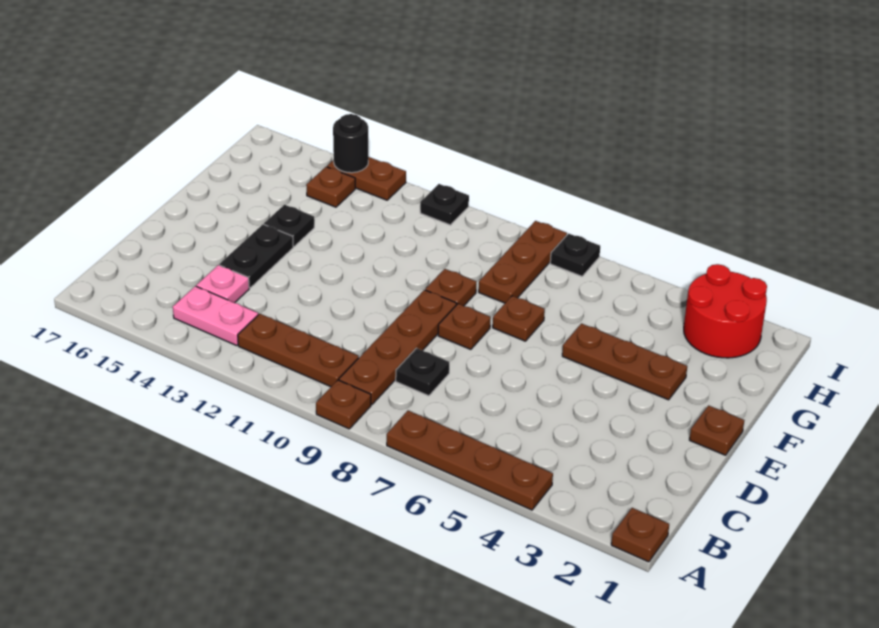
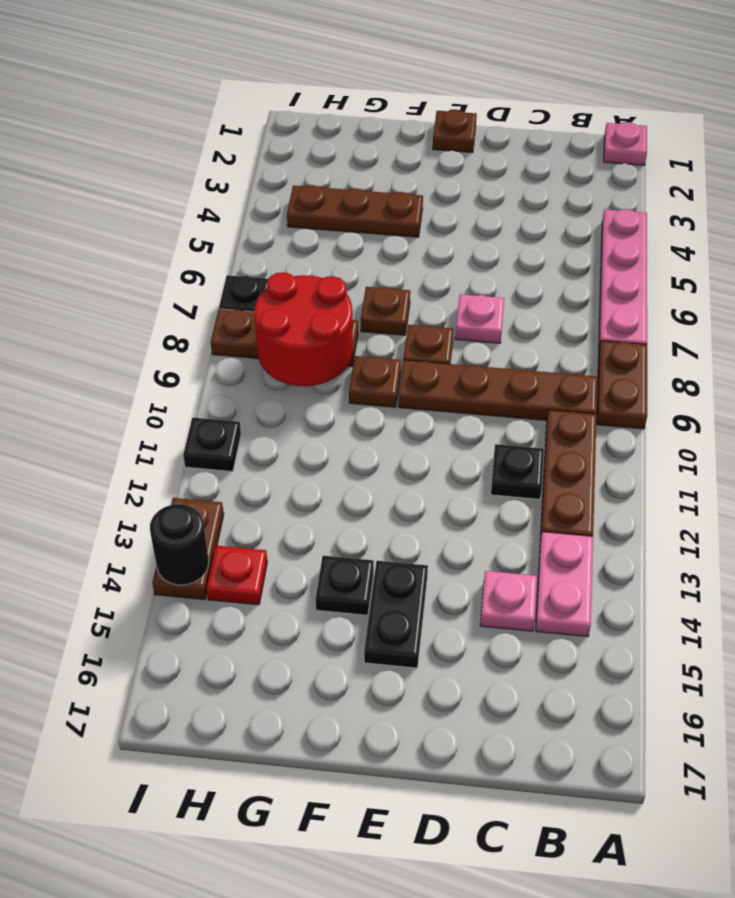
brown plate A1 level 1 -> pink plate A1 level 1
brown plate A4:A7 level 1 -> pink plate A4:A7 level 1
brown plate A9 level 1 -> brown plate A8:A9 level 1
black plate C8 level 1 -> black plate C11 level 1
none -> pink plate D7 level 1
black plate D14:E14 level 1 -> black plate E14:E15 level 1
brown plate F3:F5 level 1 -> brown plate F4:H4 level 1
red round brick H2:I3 level 1 -> red round brick G8:H9 level 2
brown plate H14 level 1 -> red plate H14 level 1

